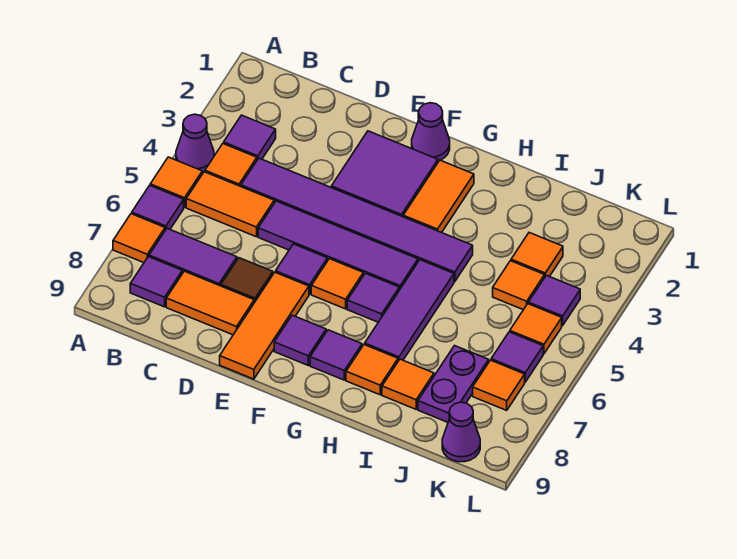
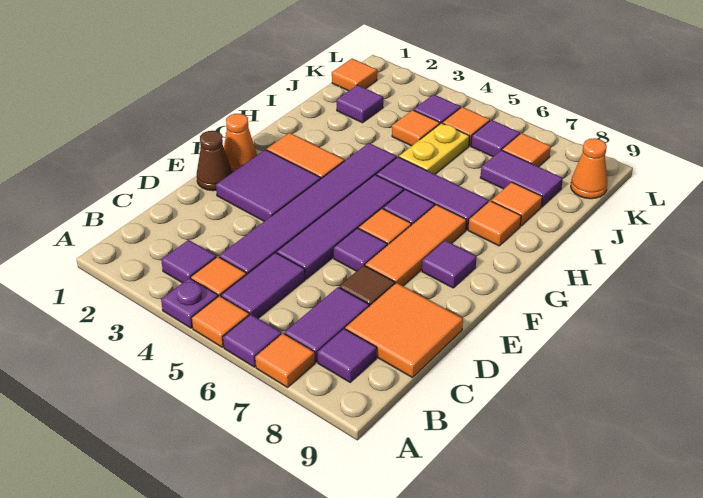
purple cone A4 level 1 -> purple plate A4 level 1
orange tile B5:C5 level 1 -> purple tile B5:C5 level 1
orange tile C8:D8 level 1 -> orange tile C8:D9 level 1
none -> brown cone E1 level 1
orange tile E7:E9 level 1 -> orange tile E7:G7 level 1
purple cone F1 level 1 -> orange cone F1 level 1
purple tile G8 level 1 -> purple tile J2 level 1
none -> yellow plate I5:J5 level 1
orange tile J3 level 1 -> orange tile K1 level 1
purple plate J7:J8 level 1 -> purple tile J7:J8 level 1
purple cone K9 level 1 -> orange cone K9 level 1

